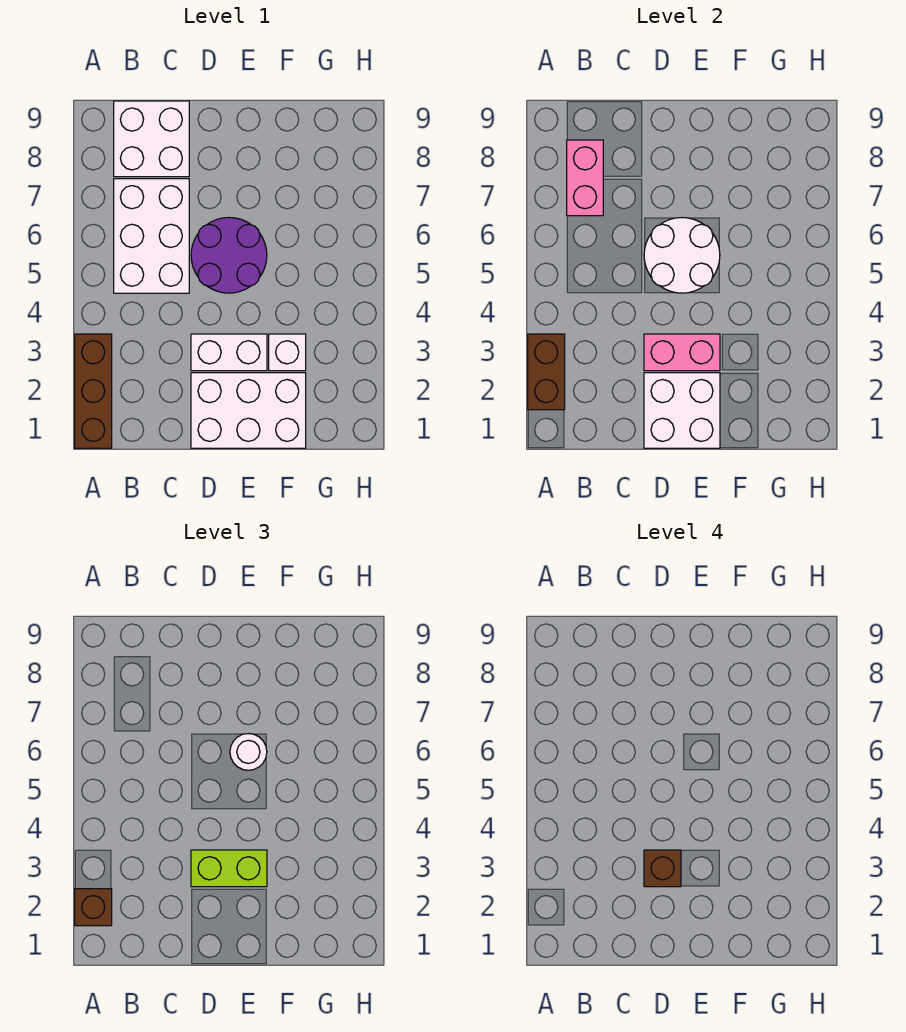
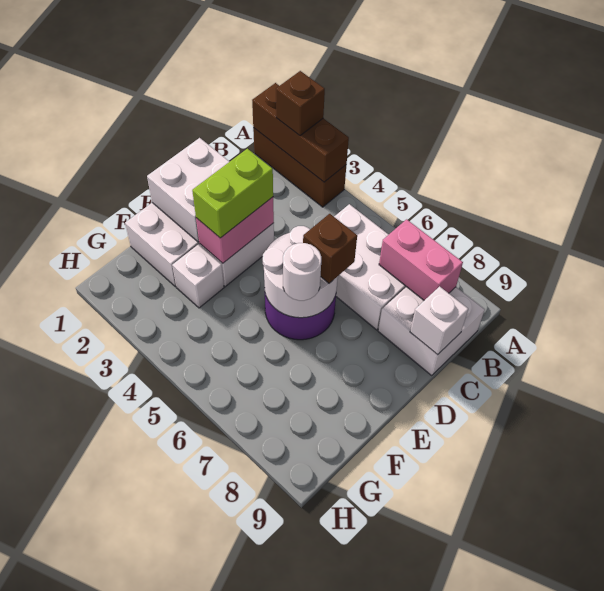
brown brick A2:A3 level 2 -> brown brick A1:A3 level 2
none -> white brick C9 level 2
brown brick D3 level 4 -> brown brick D6 level 3

